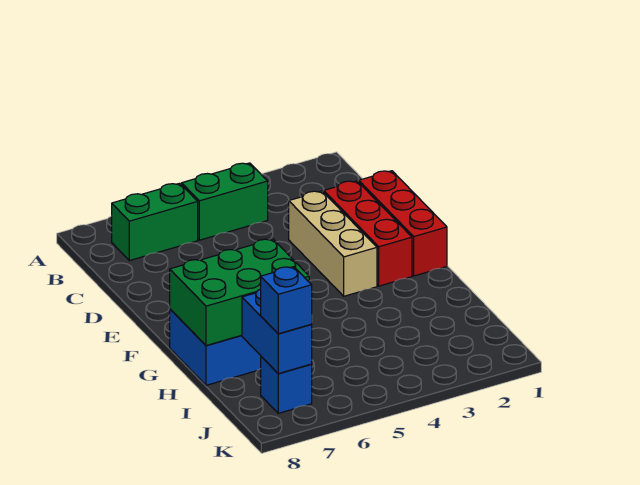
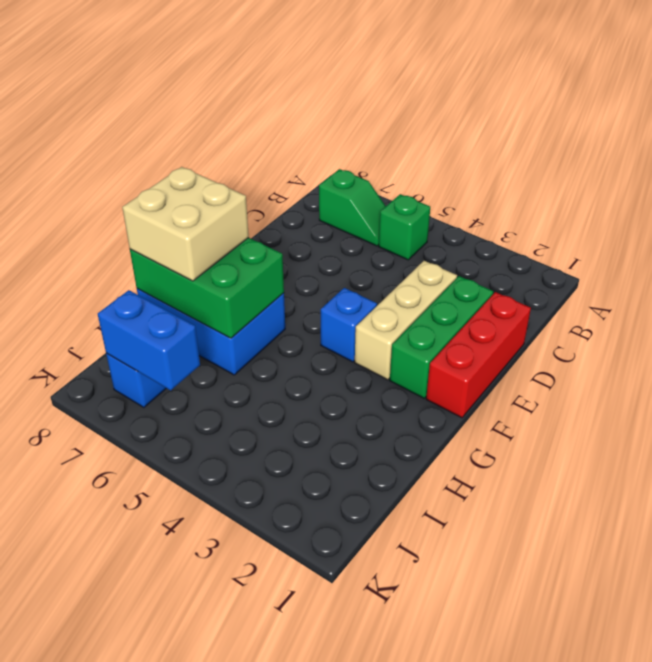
green brick B4:B5 level 1 -> green brick B5 level 1
green brick B6:B7 level 1 -> green slope B6:B7 level 1 top 7
red brick D2:F2 level 1 -> green brick D2:F2 level 1
none -> tan brick G7:H8 level 3
blue brick I7:J7 level 2 -> blue brick J6:J7 level 2
blue brick J7 level 3 -> blue brick F4 level 1

